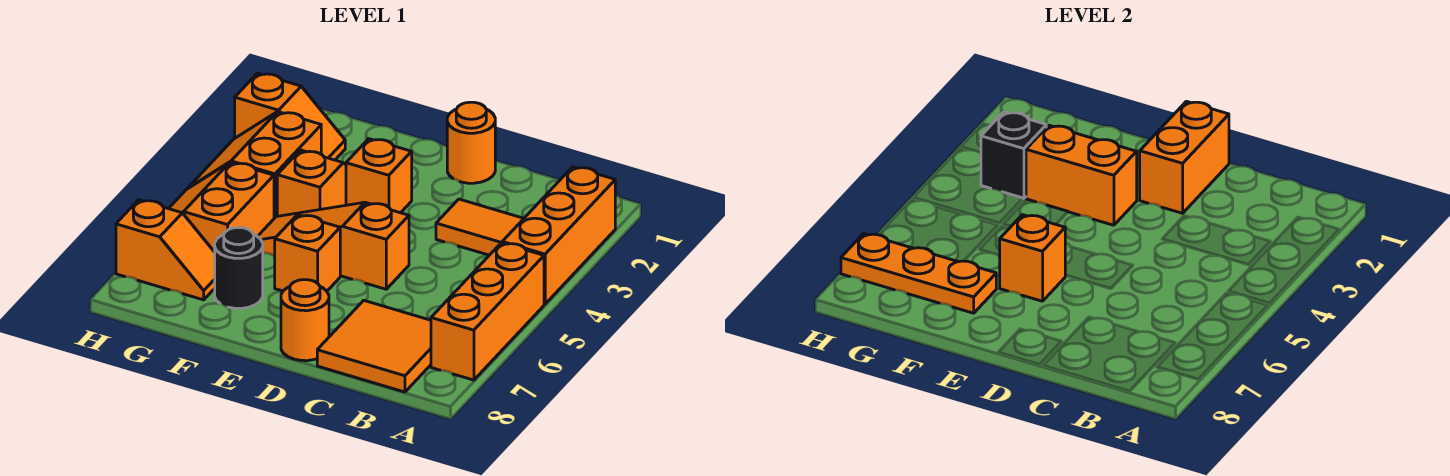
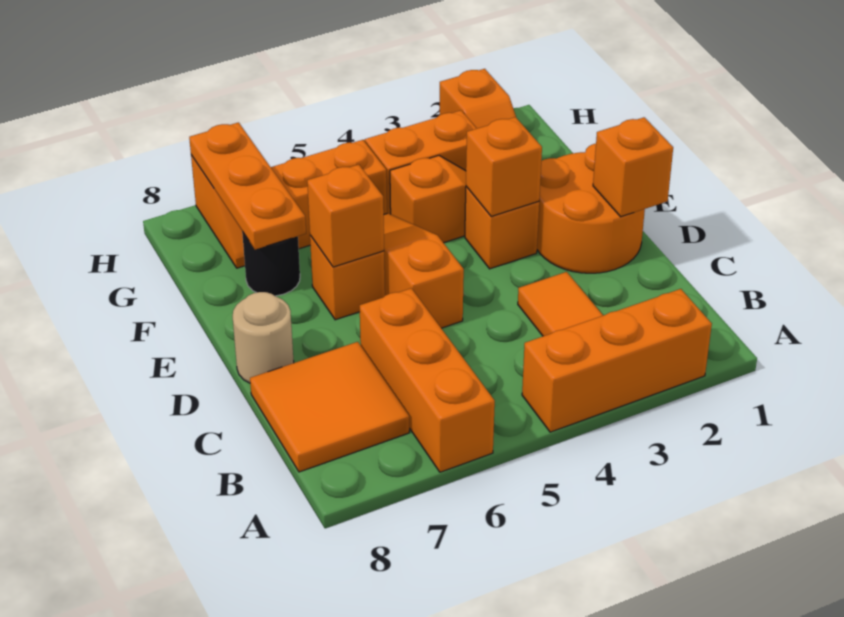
orange brick A5:A7 level 1 -> orange brick A6:C6 level 1
orange round brick D1 level 1 -> orange round brick D1:E2 level 1
orange brick D1:D2 level 2 -> orange brick D1 level 2
orange round brick D8 level 1 -> tan round brick D8 level 1
orange brick E3:F3 level 2 -> orange brick E3 level 2
black brick G3 level 2 -> none

